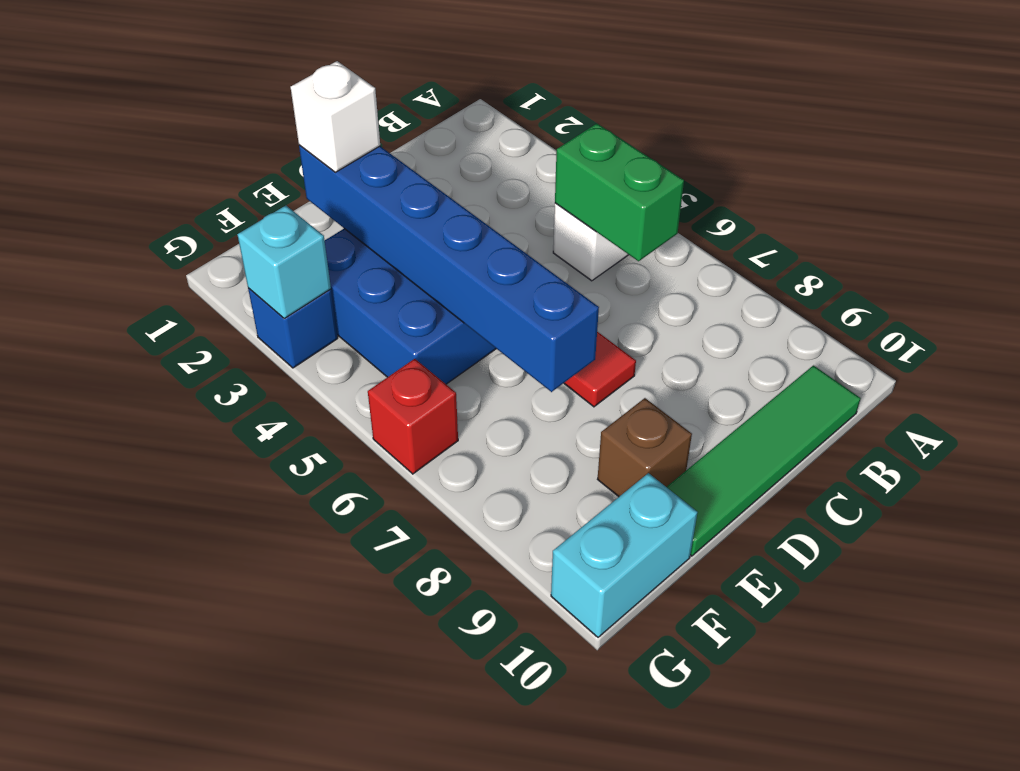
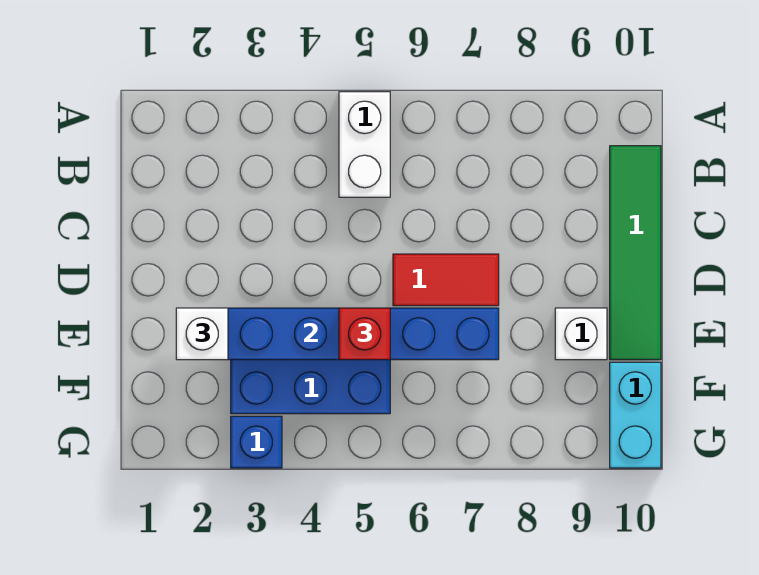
green brick B5:B6 level 2 -> none
brown brick E9 level 1 -> white brick E9 level 1
cyan brick G3 level 2 -> none
red brick G6 level 1 -> red brick E5 level 3

